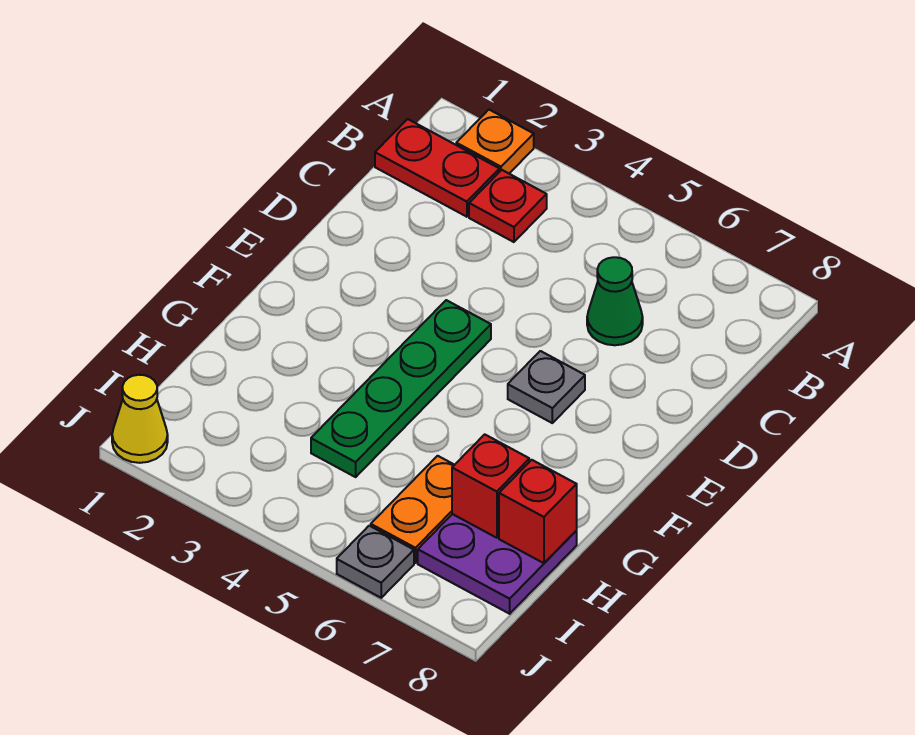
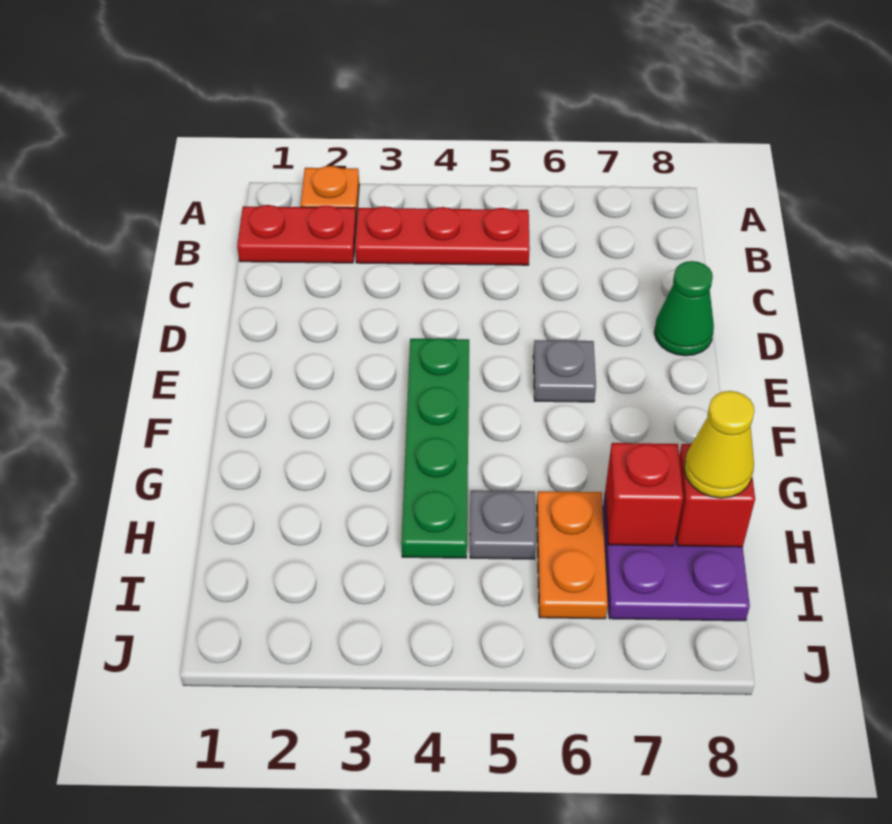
red plate B3 level 1 -> red plate B3:B5 level 1
green cone C6 level 1 -> green cone D8 level 1
yellow cone J1 level 1 -> yellow cone H8 level 3
grey plate J6 level 1 -> grey plate H5 level 1

